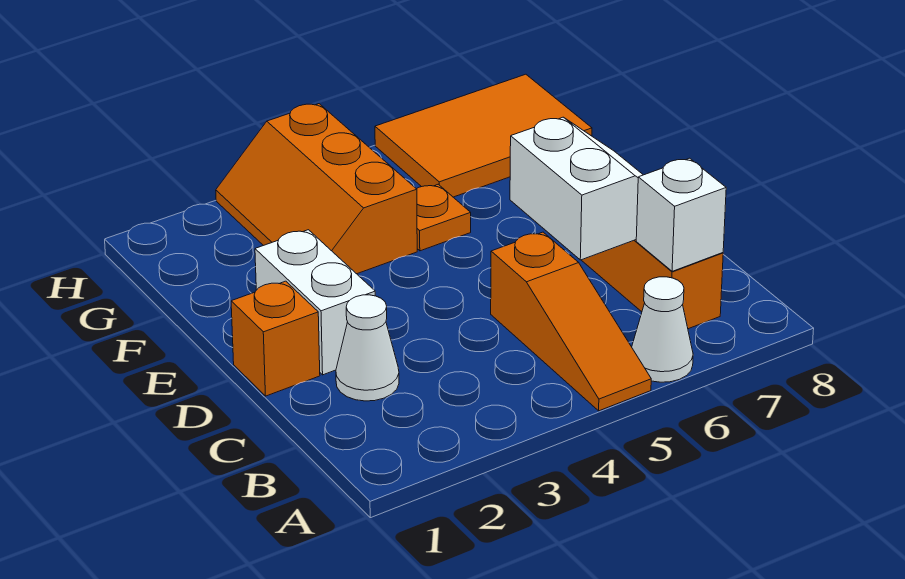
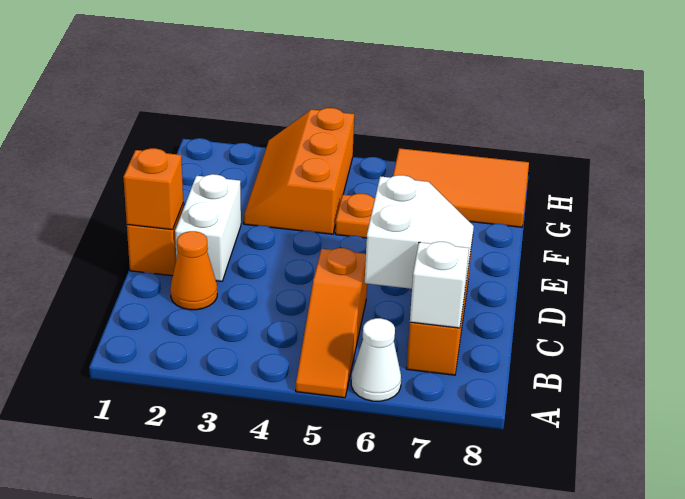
white cone C2 level 1 -> orange cone C2 level 1
none -> orange brick D1 level 2

